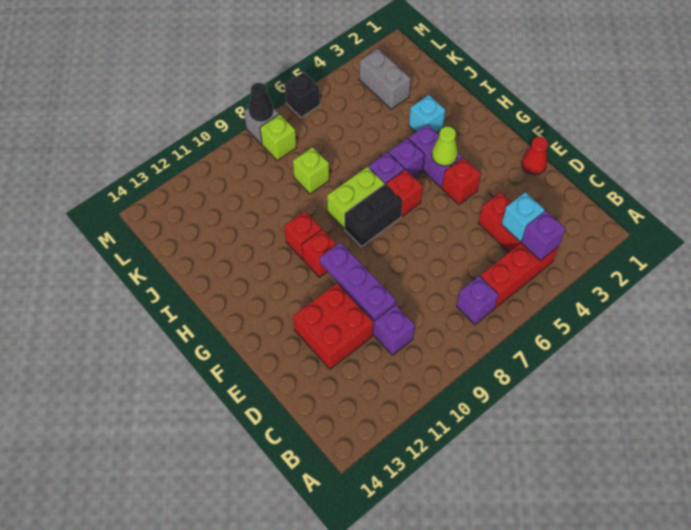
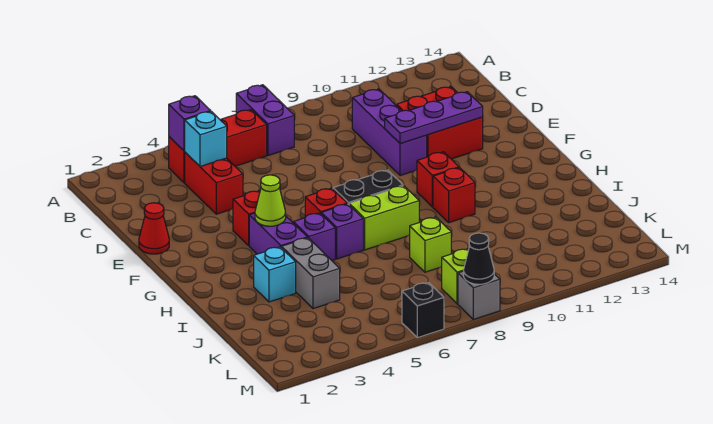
purple brick B7 level 1 -> purple brick A7:B7 level 1
purple plate D10:F10 level 2 -> purple plate E10:E12 level 2
grey brick K3:L3 level 1 -> grey brick I4:J4 level 1

